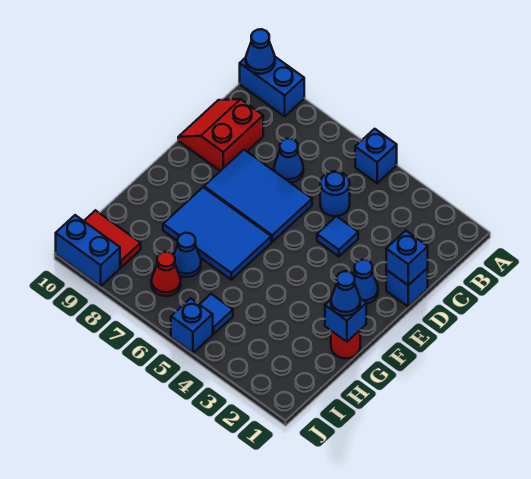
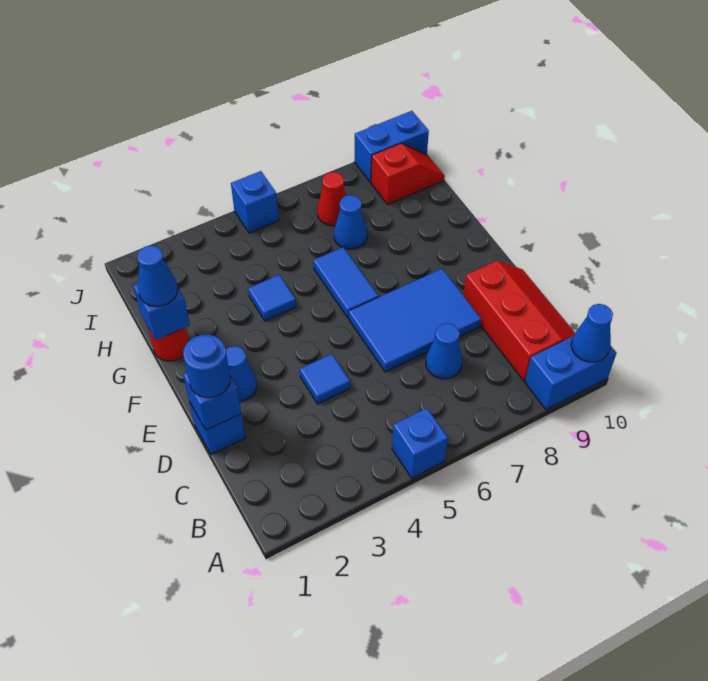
blue round brick C5 level 1 -> blue round brick D1 level 3
red slope C9:D10 level 1 top 9 -> red slope B9:D10 level 1 top 9
blue tile F6:G8 level 1 -> blue tile F6:G6 level 1
blue tile I5 level 1 -> blue tile G4 level 1
red tile I9:I10 level 1 -> red slope I9:I10 level 1 top 9

